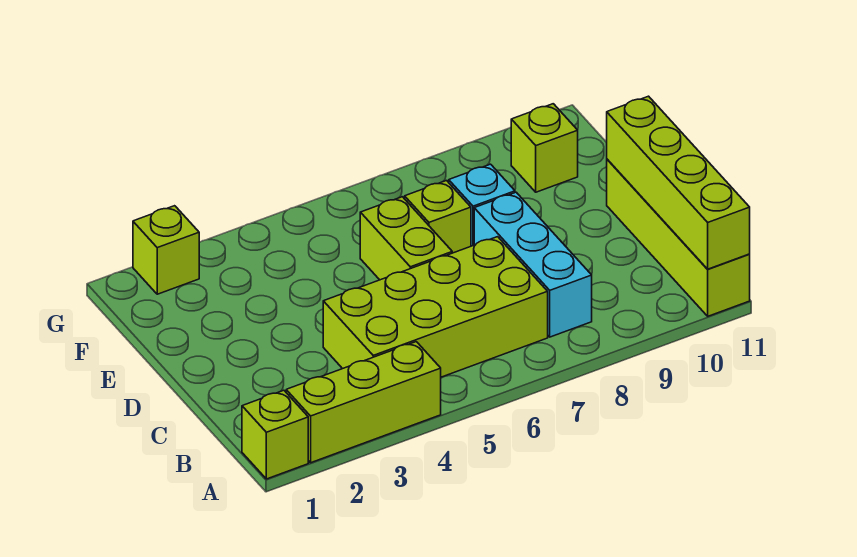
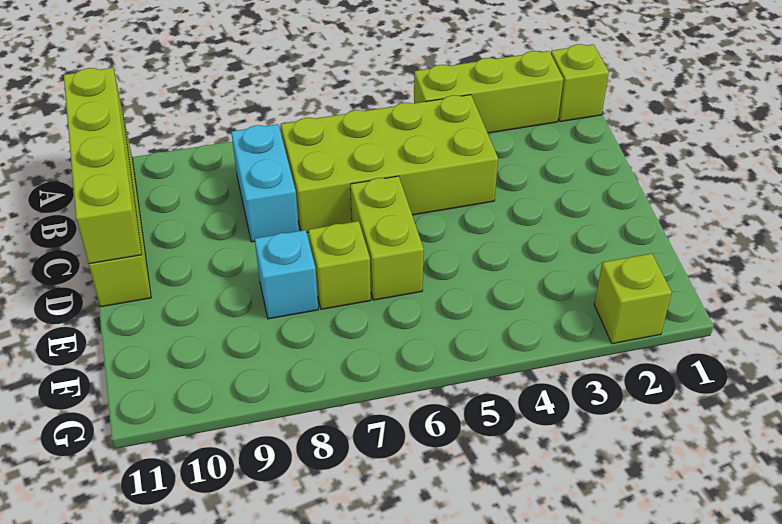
cyan brick B8:D8 level 1 -> cyan brick B8:C8 level 1
lime brick F10 level 1 -> none

